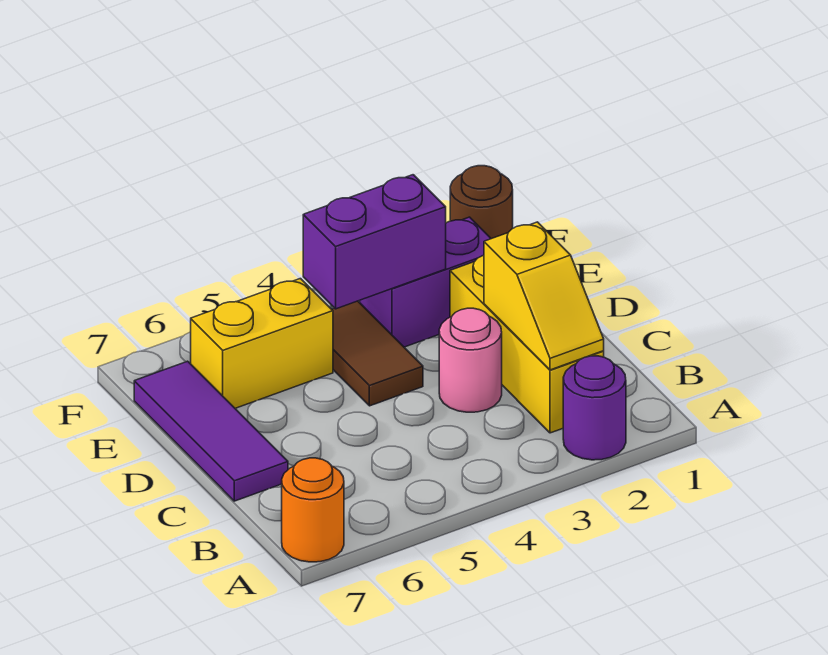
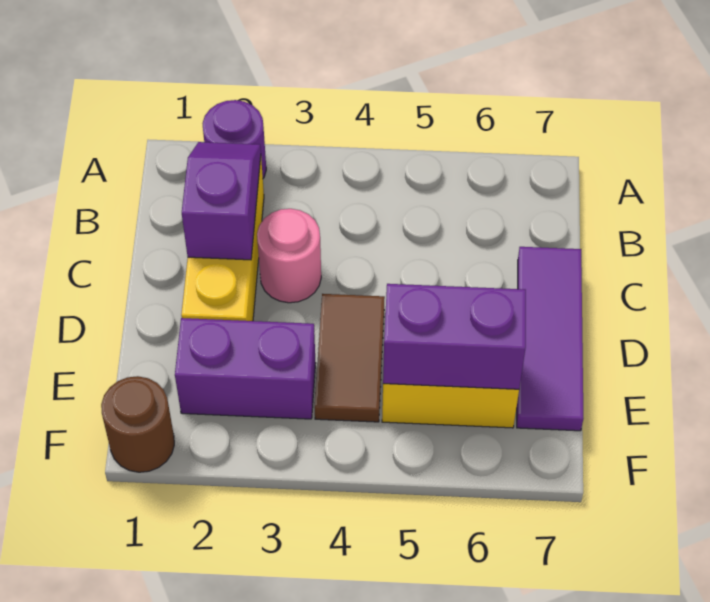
orange round brick A7 level 1 -> none
yellow slope B2:C2 level 2 top C -> purple slope B2:C2 level 2 top C
purple brick E3:E4 level 2 -> purple brick E5:E6 level 2

